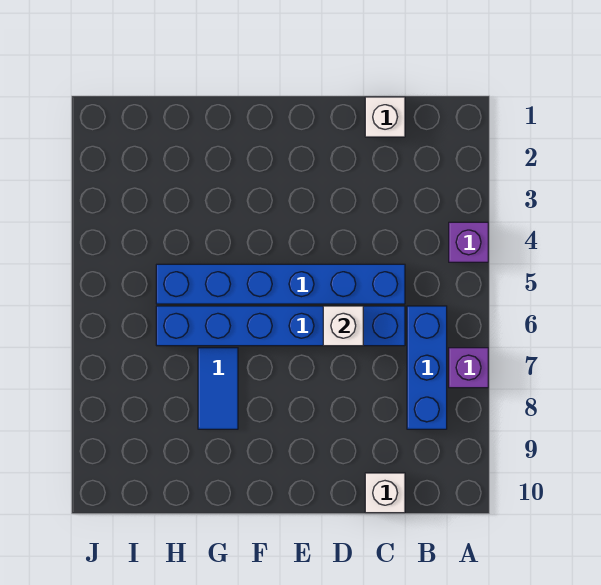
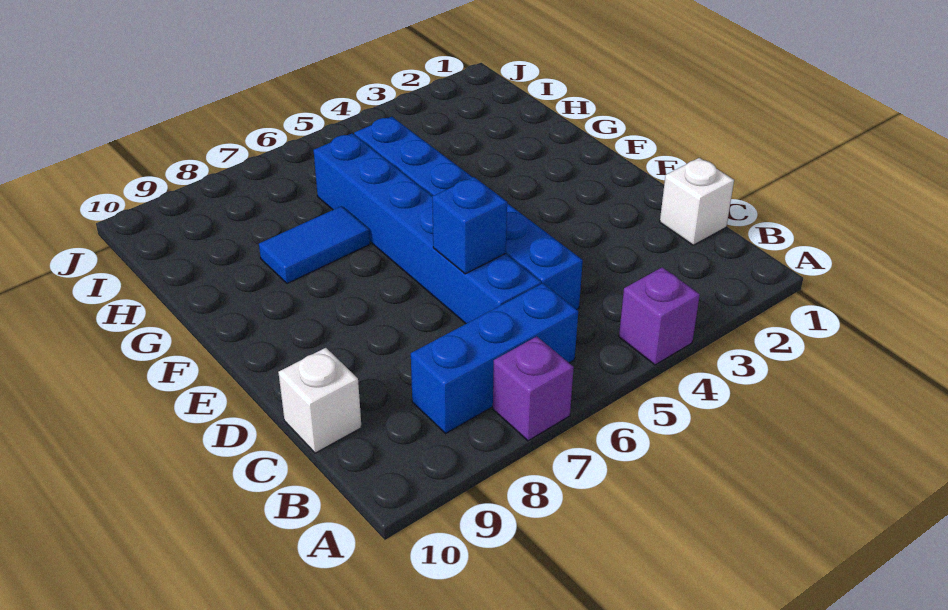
white brick D6 level 2 -> blue brick D6 level 2

